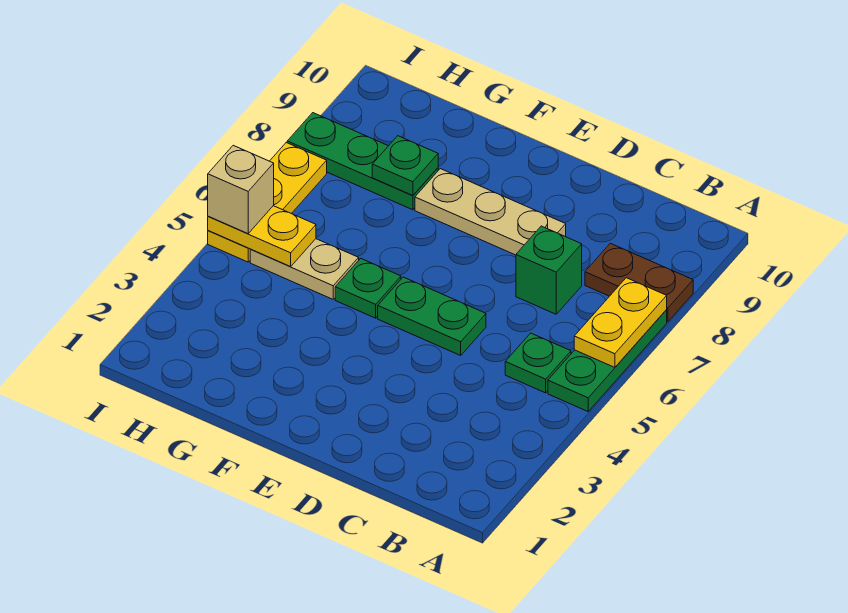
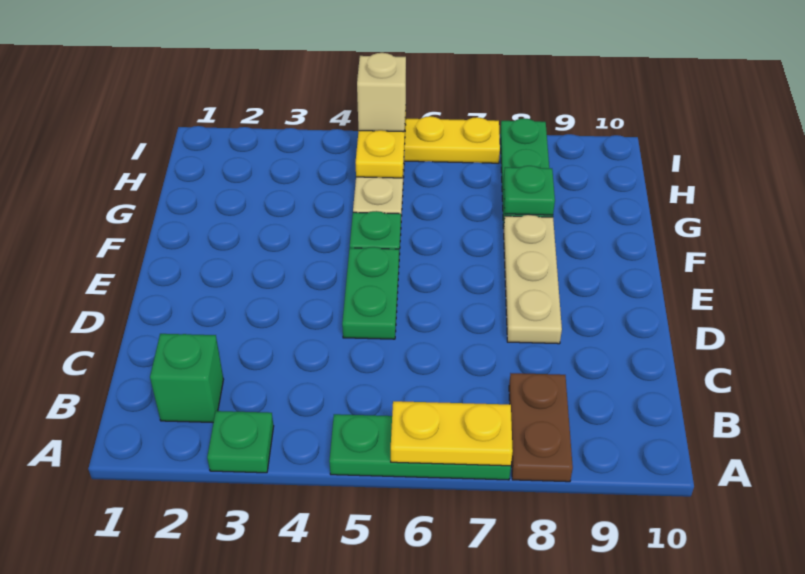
green plate B5 level 1 -> green plate A3 level 1
green brick C7 level 1 -> green brick B2 level 1

